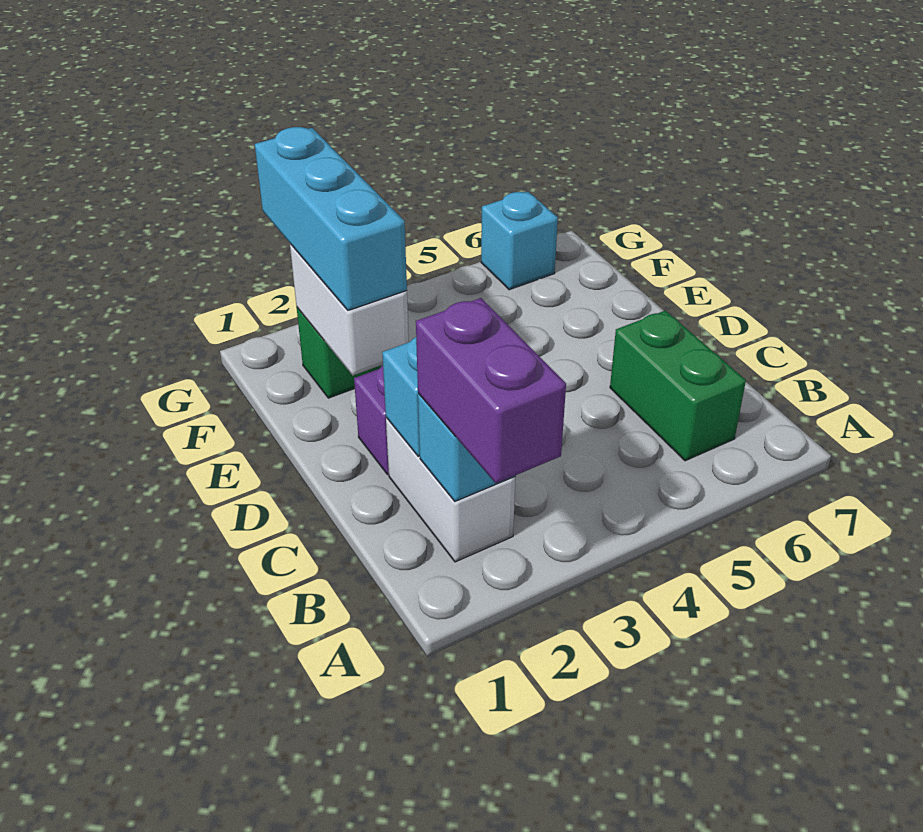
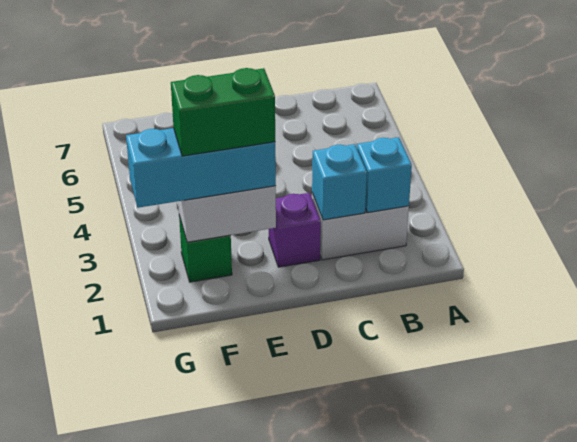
purple brick A2:B2 level 3 -> none
green brick B6:C6 level 1 -> green brick E2:F2 level 4
cyan brick G6 level 1 -> none

